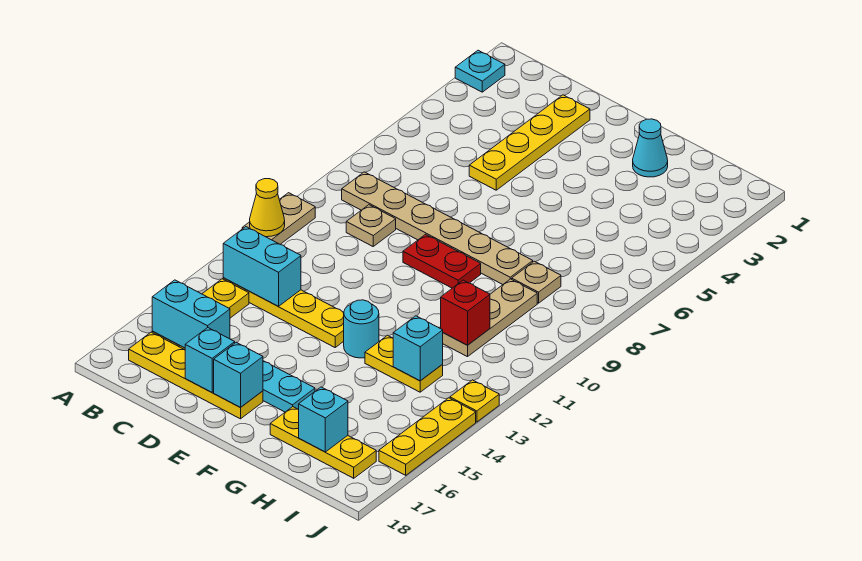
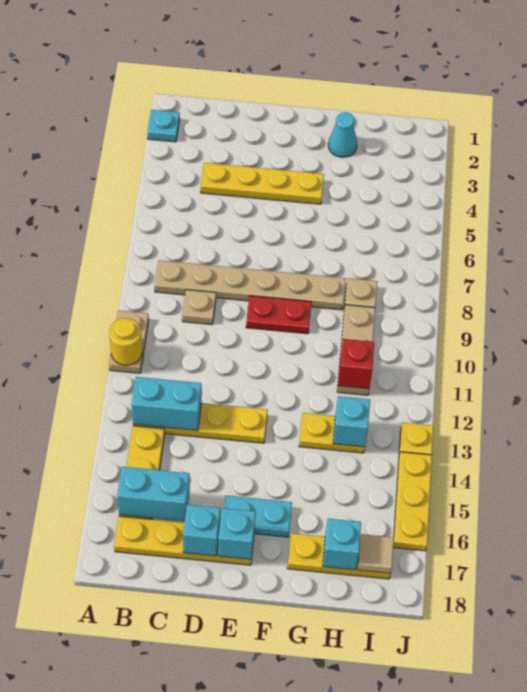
yellow cone A11 level 2 -> yellow round brick A11 level 2
yellow plate D2:D5 level 1 -> yellow plate C4:F4 level 1
cyan round brick F13 level 1 -> none
none -> tan tile I17 level 2

